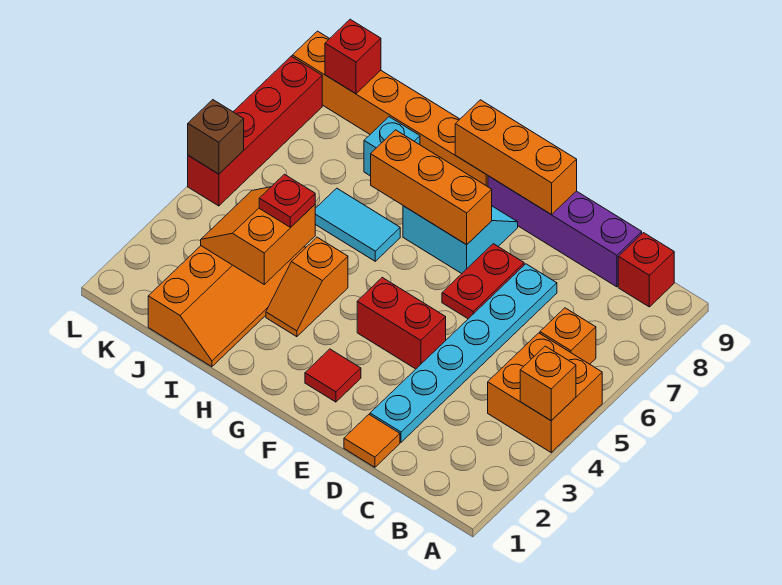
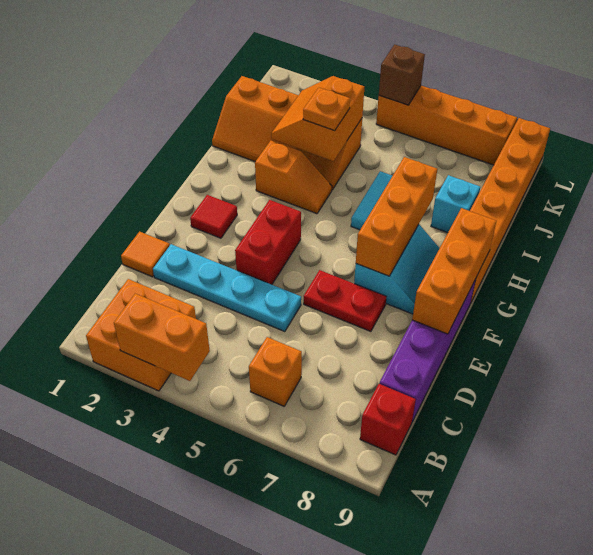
orange brick A4:B5 level 1 -> orange brick A2:B3 level 1
orange brick A4 level 2 -> orange brick A3:A4 level 2
cyan plate D2:D7 level 1 -> cyan plate D2:D5 level 1
orange slope H3:H4 level 1 top 4 -> orange slope H3:H4 level 1 top 3
orange slope I3:J4 level 2 top I -> orange slope I3:J4 level 2 top 4
red plate I4 level 3 -> orange plate I4 level 3
red brick K9 level 2 -> none
red brick L5:L8 level 1 -> orange brick L5:L8 level 1

